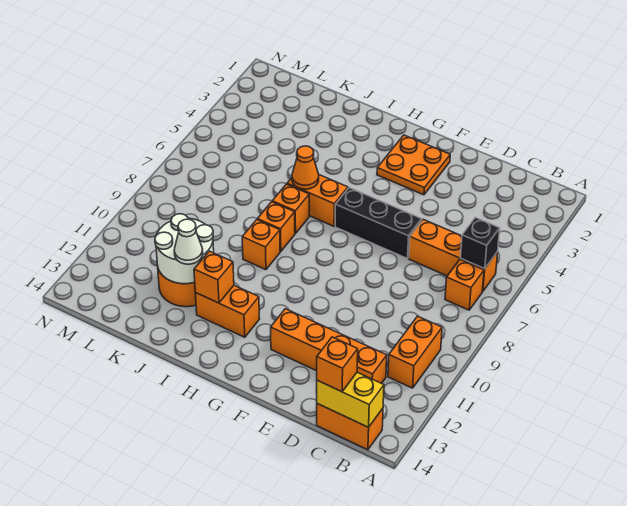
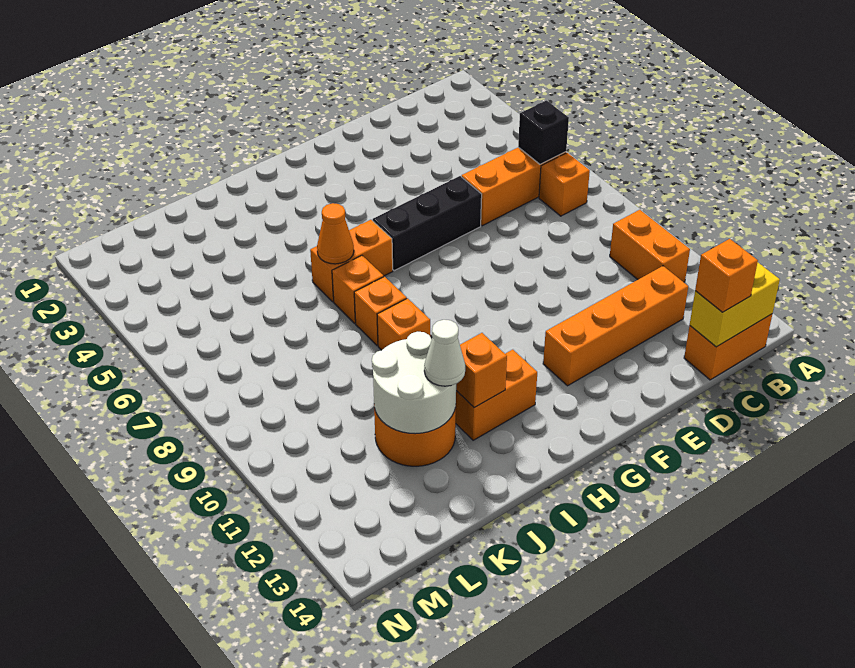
orange plate F2:G3 level 1 -> none

